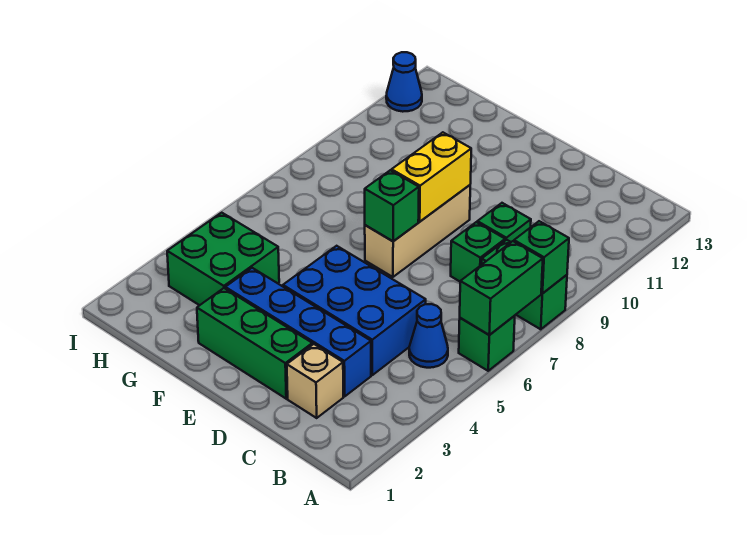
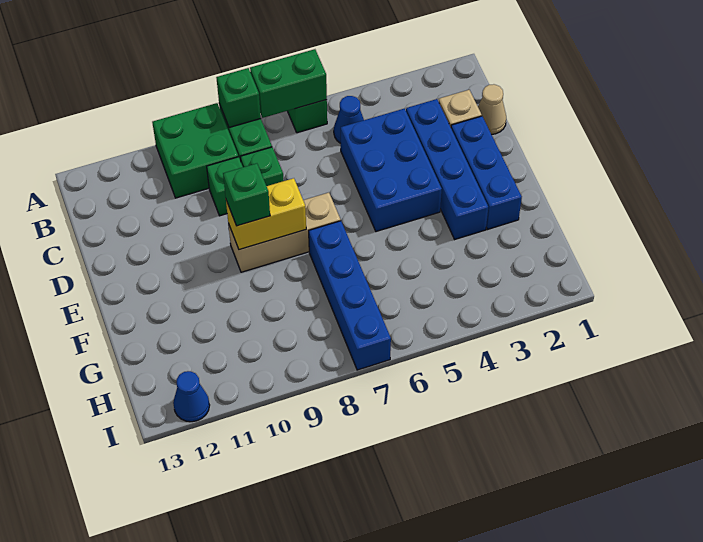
none -> tan cone C1 level 1
green brick D2:F2 level 1 -> blue brick D2:F2 level 1
green brick E7 level 2 -> green brick E9 level 3
none -> blue brick F7:I7 level 1
green brick G3:H4 level 1 -> green brick A9:B10 level 1

